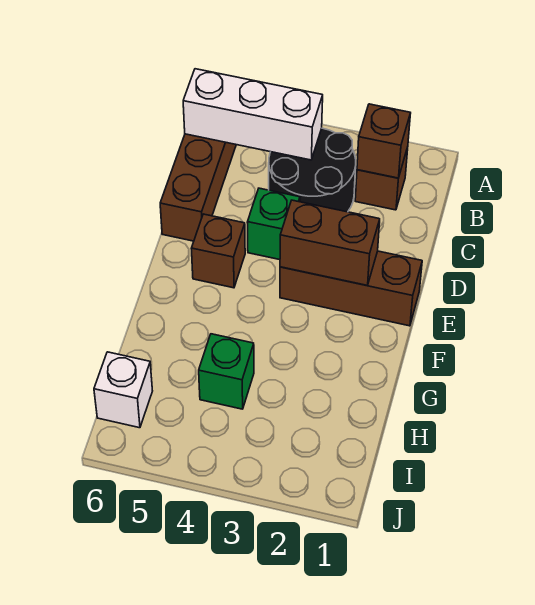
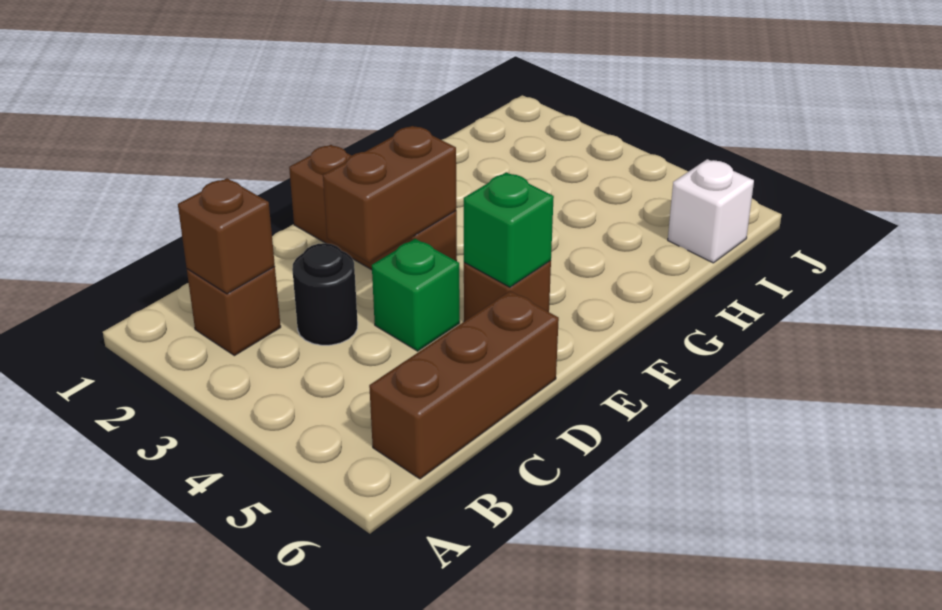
black round brick B3:C4 level 1 -> black round brick C3 level 1
white brick B4:B6 level 2 -> none
brown brick E2:E3 level 2 -> brown brick D3:E3 level 2
green brick H4 level 1 -> green brick E5 level 2

